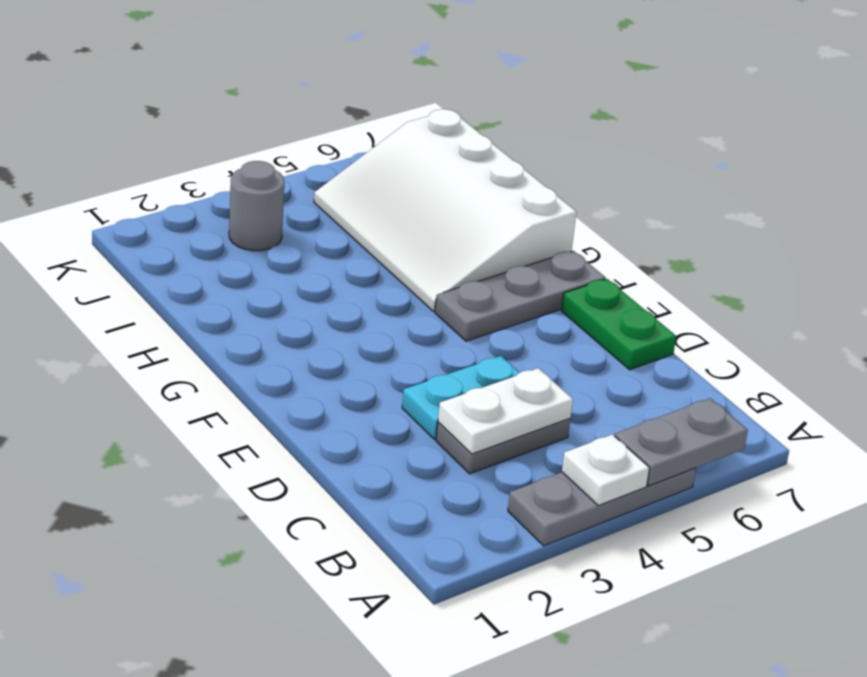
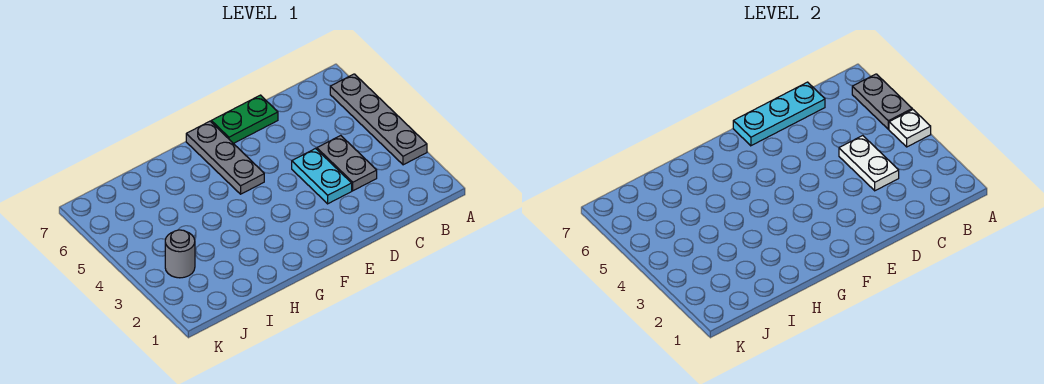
grey plate A3:A5 level 1 -> grey plate A3:A6 level 1
none -> cyan plate C7:E7 level 2
white slope G5:J7 level 1 top 7 -> none

